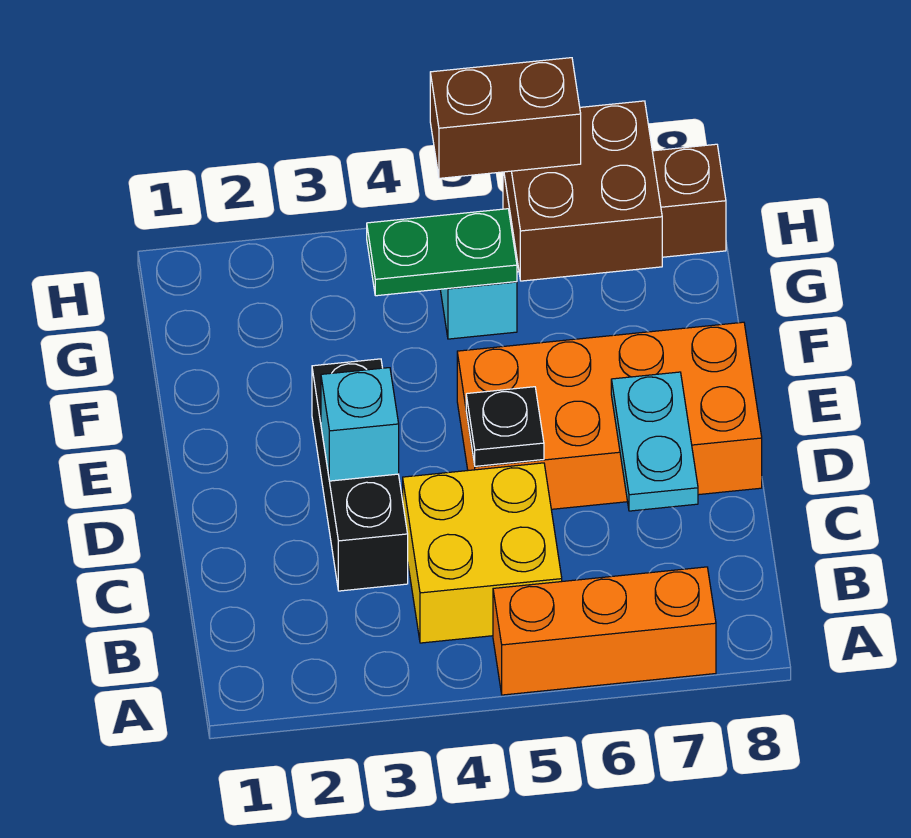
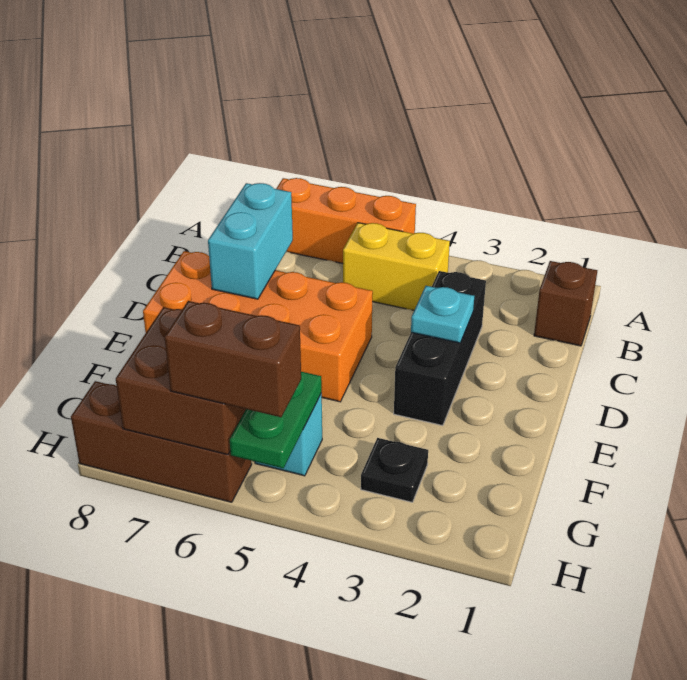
none -> brown brick B1 level 1
yellow brick B4:C5 level 1 -> yellow brick B4:B5 level 1
cyan plate C7:D7 level 2 -> cyan brick C7:D7 level 2
cyan brick D3 level 2 -> cyan plate D3 level 2
black plate D5 level 2 -> black plate G3 level 1
green plate G4:G5 level 2 -> green plate G5:H5 level 2

